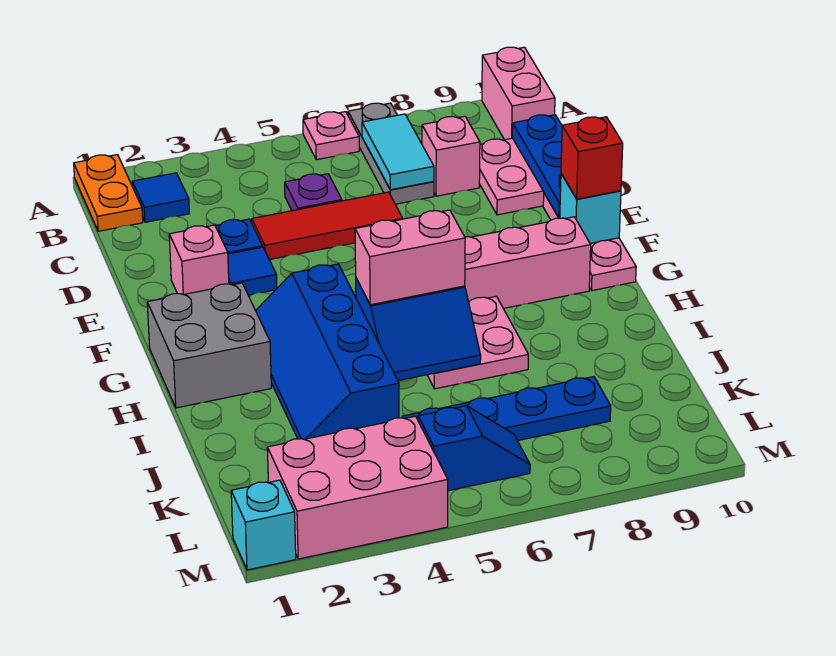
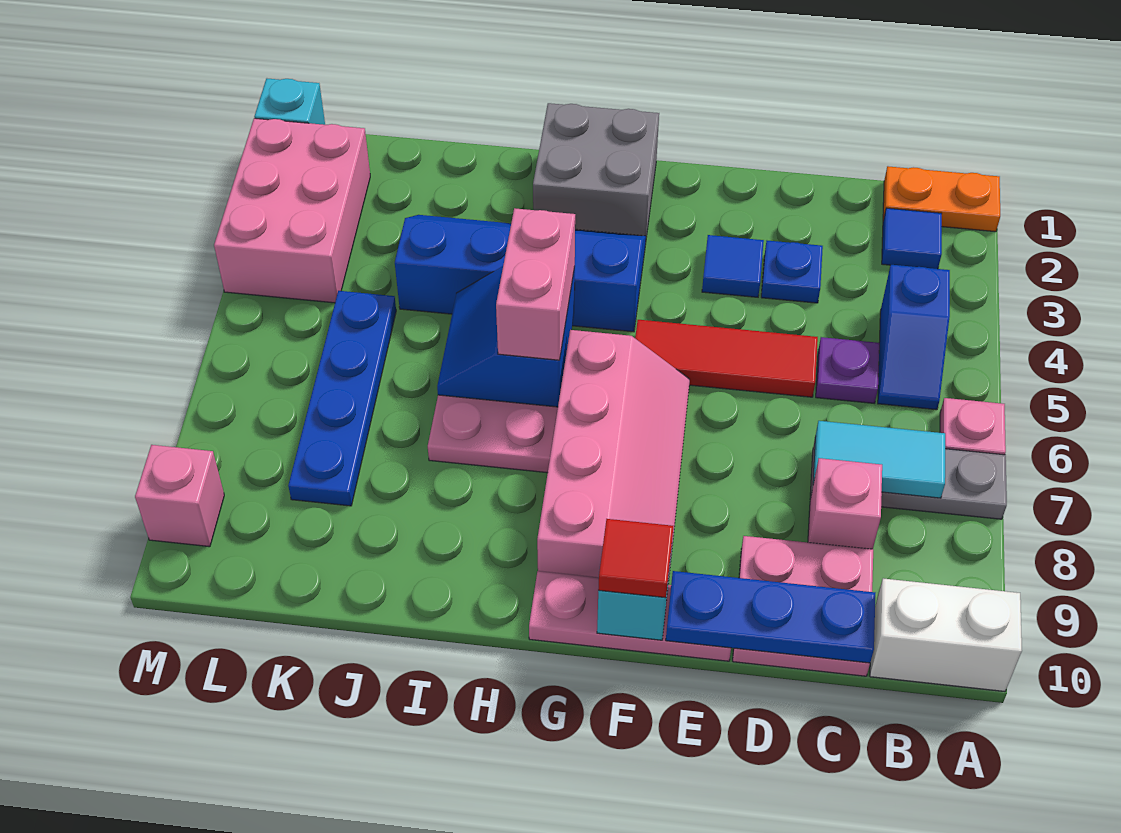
pink brick A10:B10 level 1 -> white brick A10:B10 level 1
red tile D4:D6 level 1 -> red tile D5:F5 level 1
pink brick E2 level 1 -> pink brick M9 level 1
red brick F10 level 3 -> red tile F10 level 3
blue slope L5:L6 level 1 top 5 -> blue slope B4:B5 level 1 top 4

